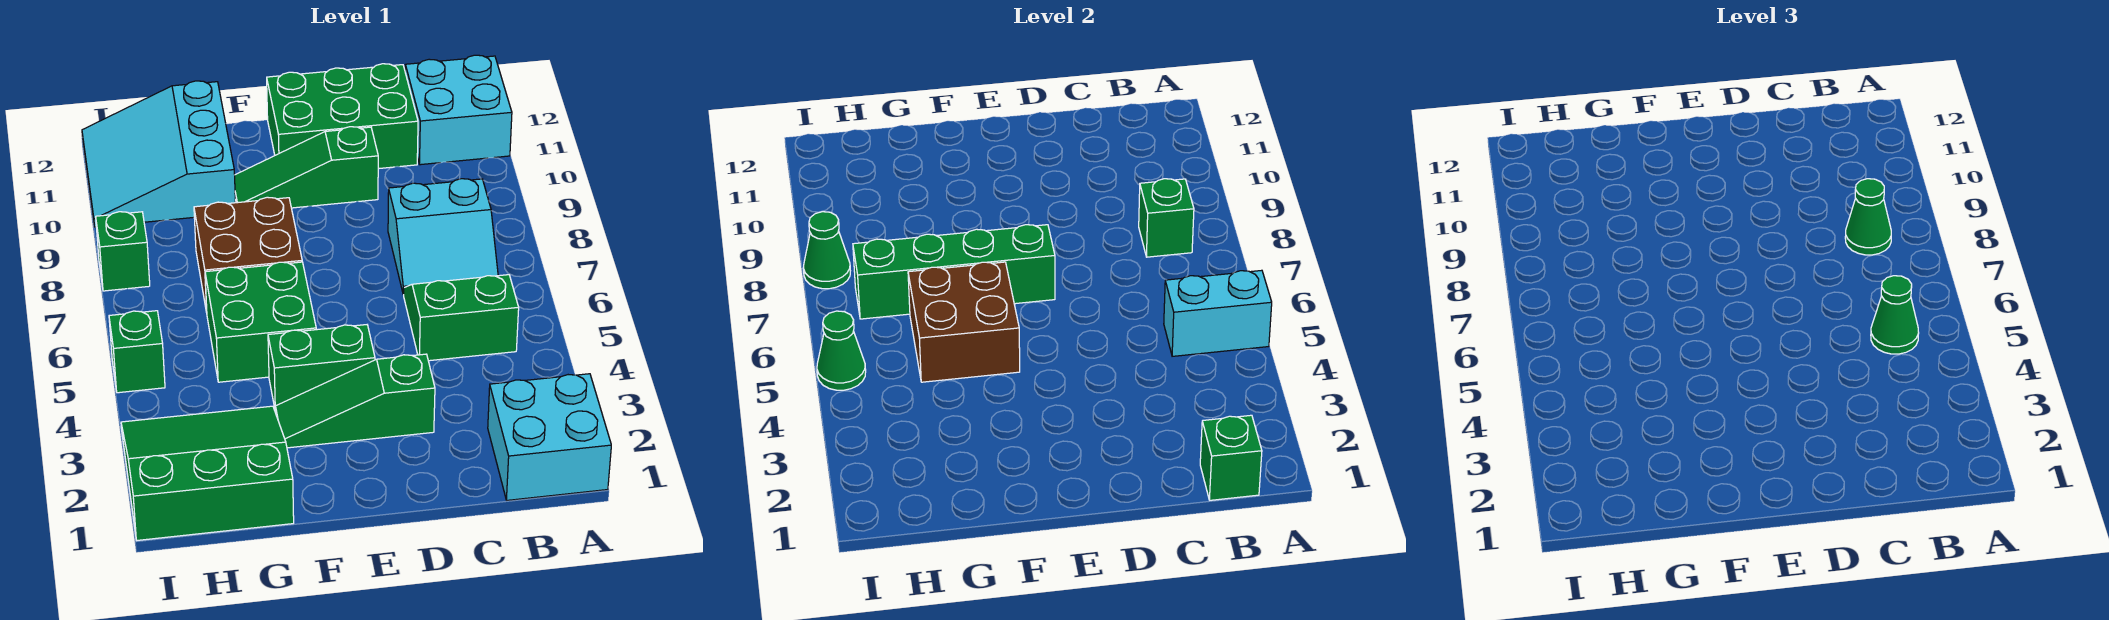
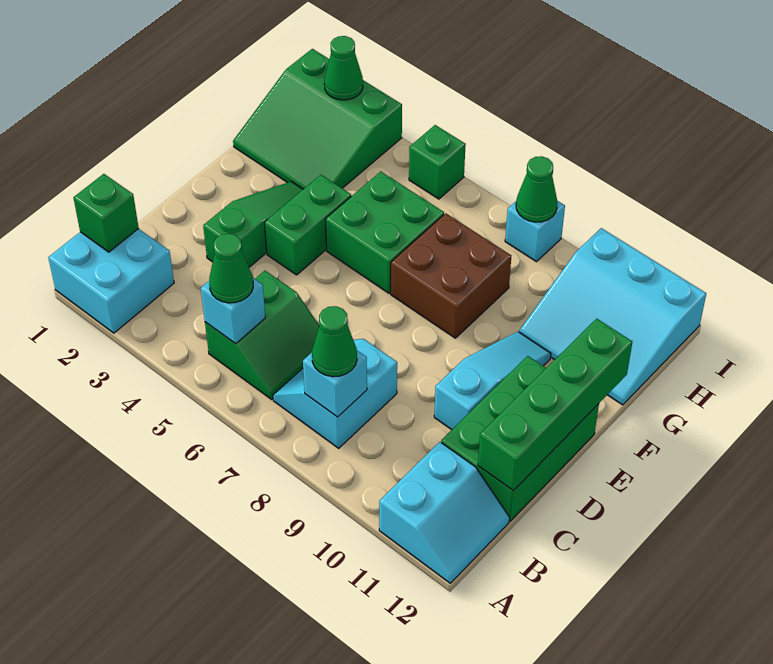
cyan brick A5:B5 level 2 -> cyan brick B5 level 2
cyan brick A11:B12 level 1 -> cyan slope A11:B12 level 1 top 11
green brick B8 level 2 -> cyan brick B8 level 2
green slope D10:F10 level 1 top D -> cyan slope D10:F10 level 1 top D
green brick E7:H7 level 2 -> green brick C12:F12 level 2
brown brick F5:G6 level 2 -> none
green slope G1:I3 level 1 top 1 -> green slope G1:I3 level 1 top I
cyan slope G10:I12 level 1 top G -> cyan slope G10:I12 level 1 top I
green cone I5 level 2 -> green cone I2 level 2
green brick I8 level 1 -> cyan brick I8 level 1

